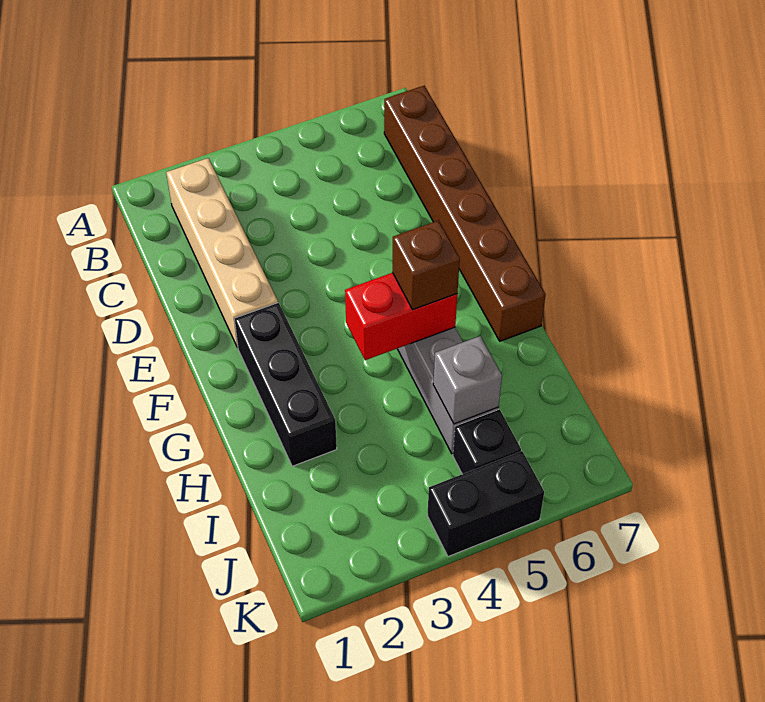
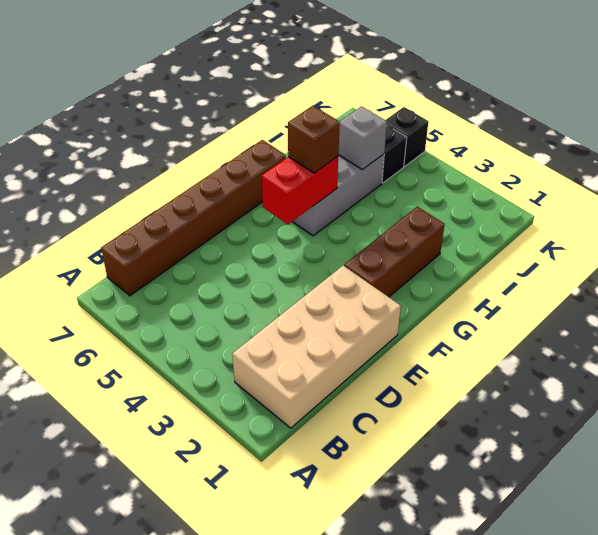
tan brick B2:E2 level 1 -> tan brick B1:E2 level 1
black brick F2:H2 level 1 -> brown brick F2:H2 level 1
red brick G4:G5 level 2 -> red brick F5:G5 level 2
black brick K4:K5 level 1 -> black brick K5 level 1

